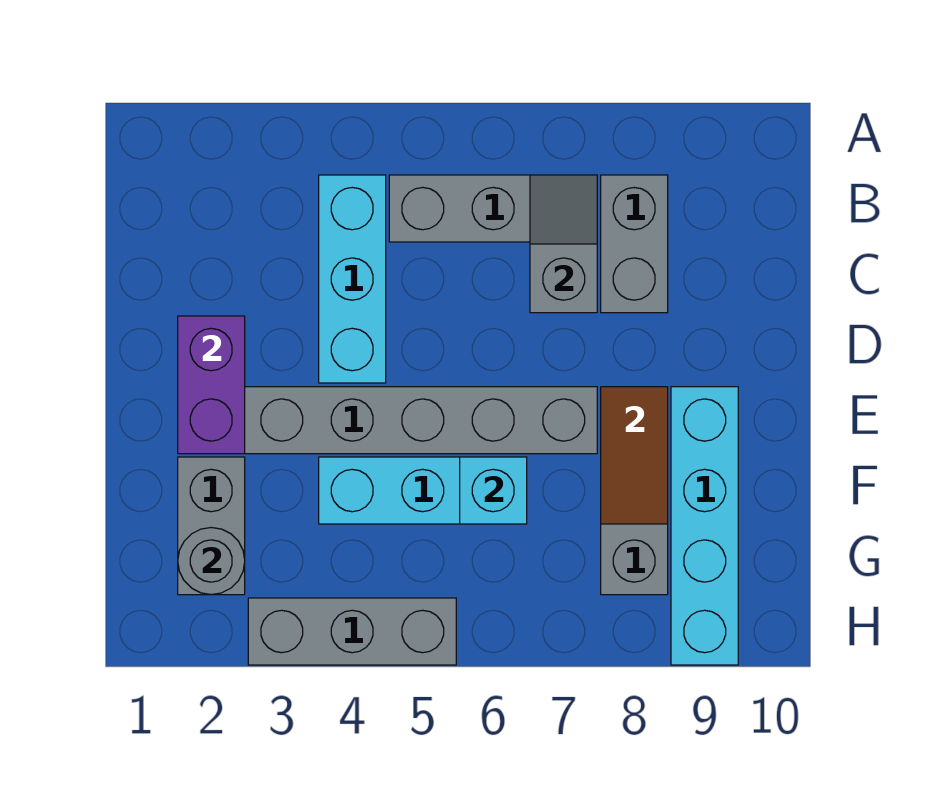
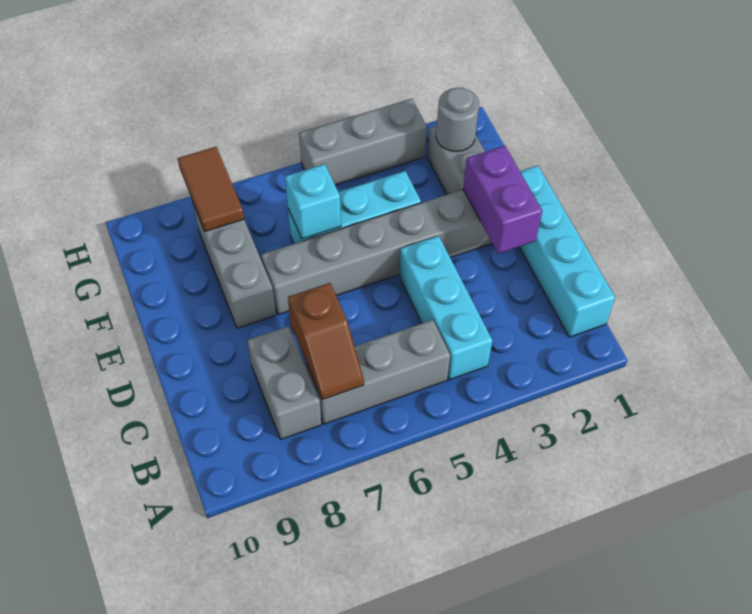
grey slope B7:C7 level 2 top C -> brown slope B7:C7 level 2 top C
brown tile E8:F8 level 2 -> brown tile G8:H8 level 2
cyan brick E9:H9 level 1 -> cyan brick B1:E1 level 1

